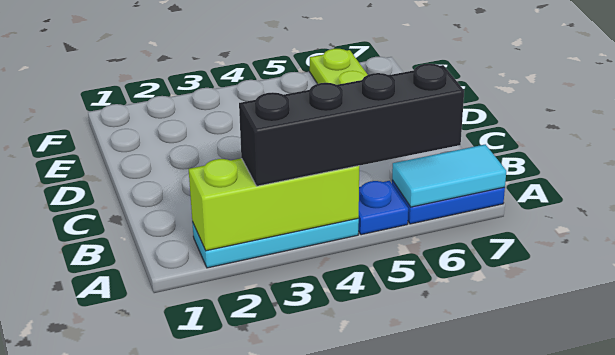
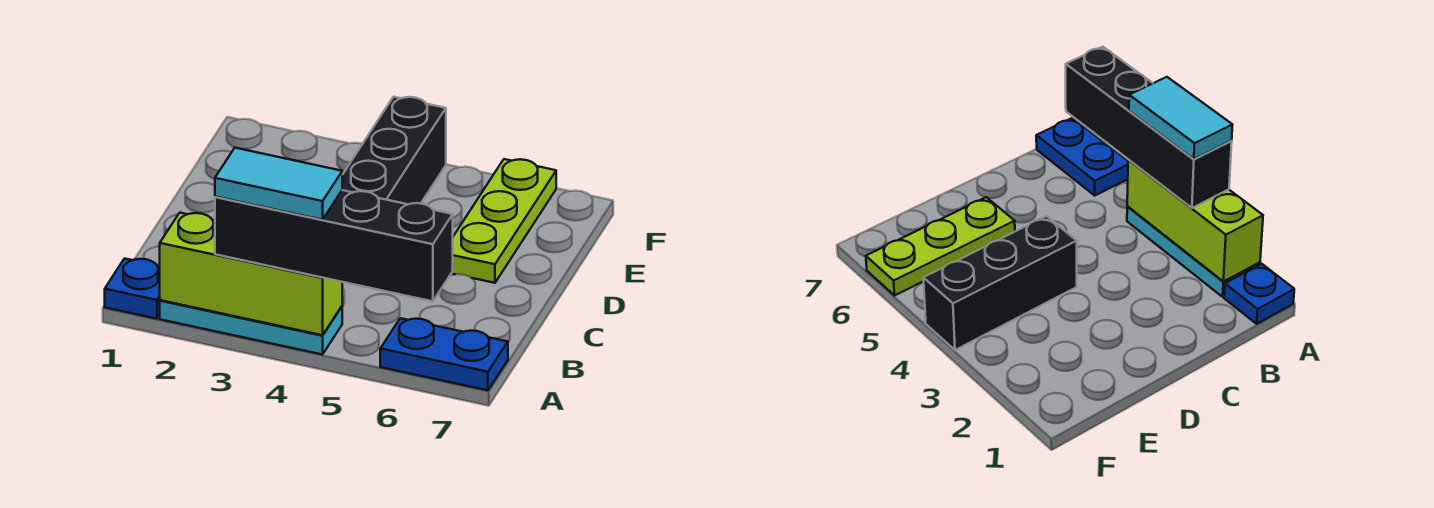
blue plate A5 level 1 -> blue plate A1 level 1
cyan tile A6:A7 level 2 -> cyan tile A3:A4 level 4
none -> black brick D4:F4 level 1

